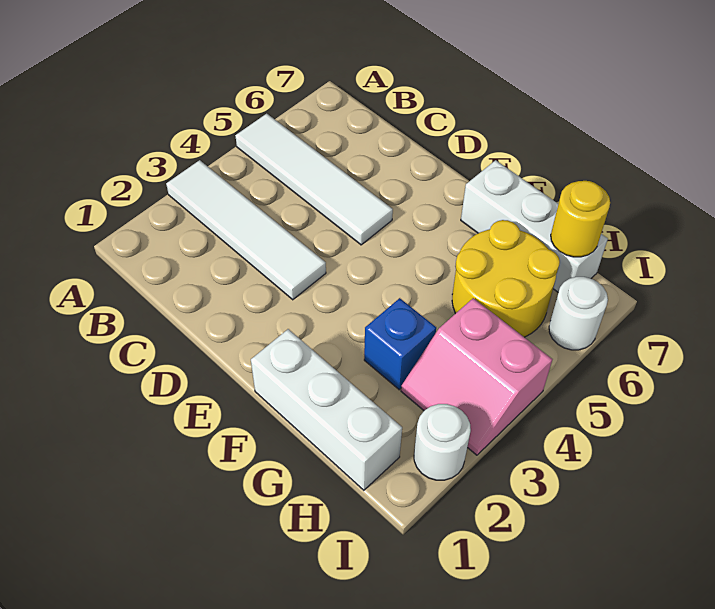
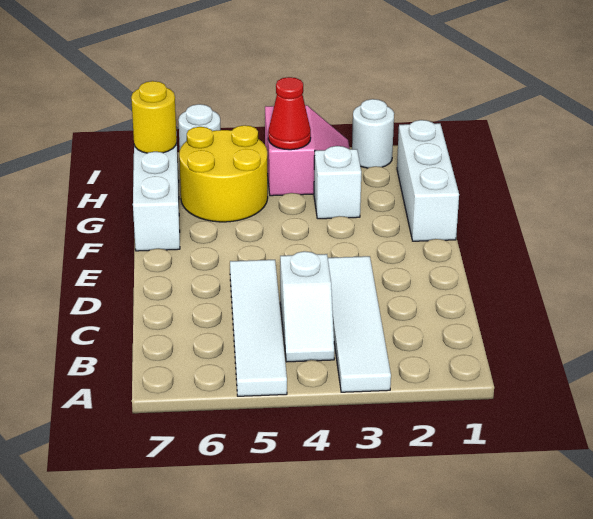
none -> white slope B4:C4 level 1 top C
blue brick G3 level 1 -> white brick G3 level 1
none -> red cone H4 level 2

